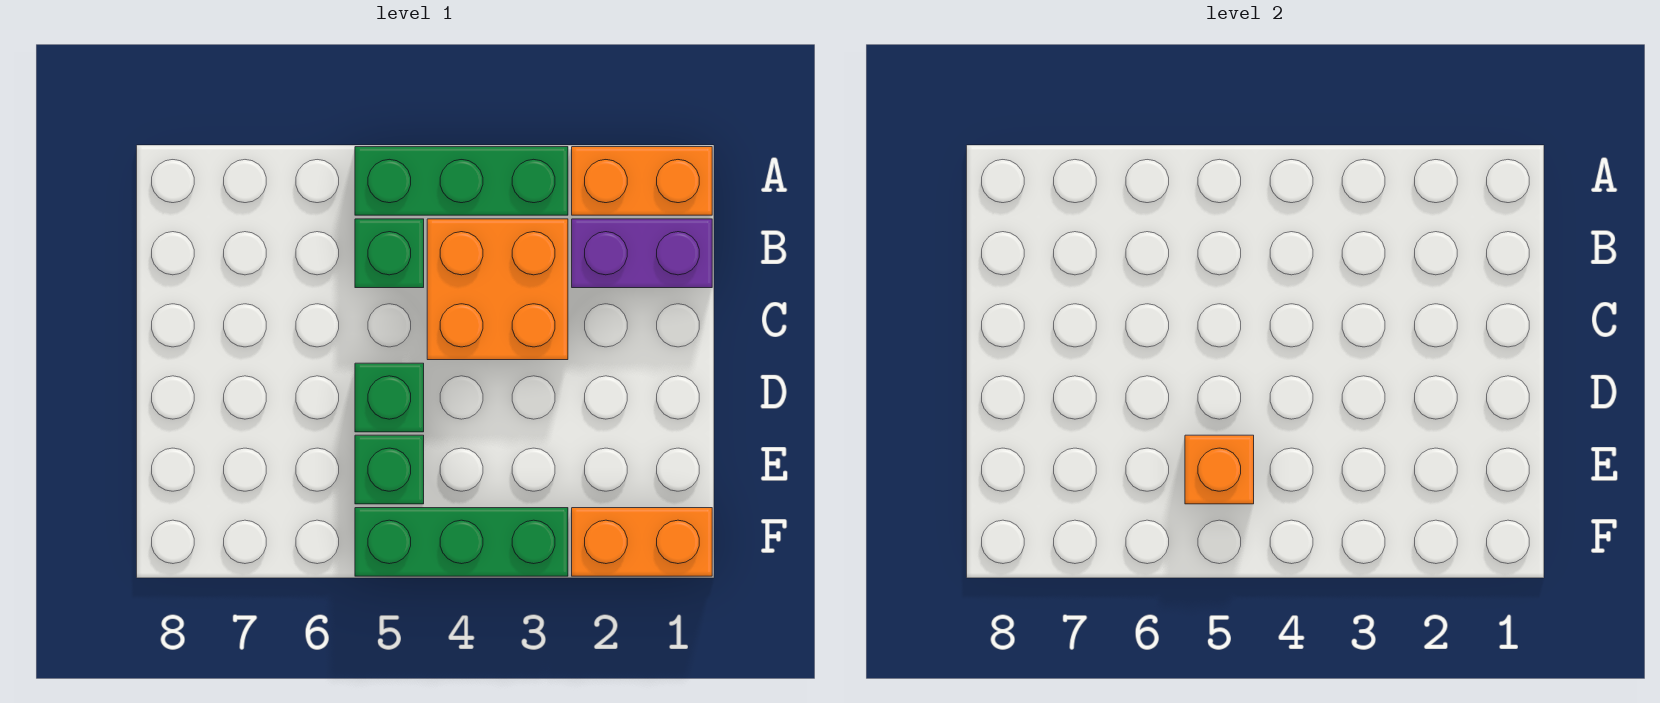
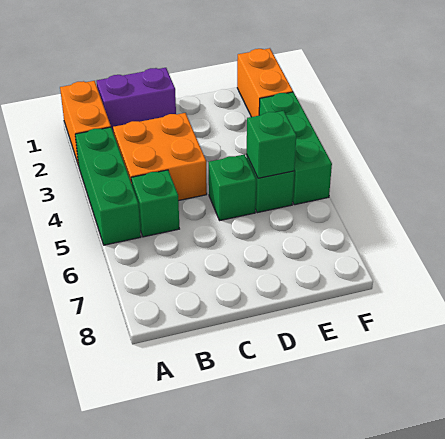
purple brick B1:B2 level 1 -> purple brick B1:C1 level 1
orange brick E5 level 2 -> green brick E5 level 2

